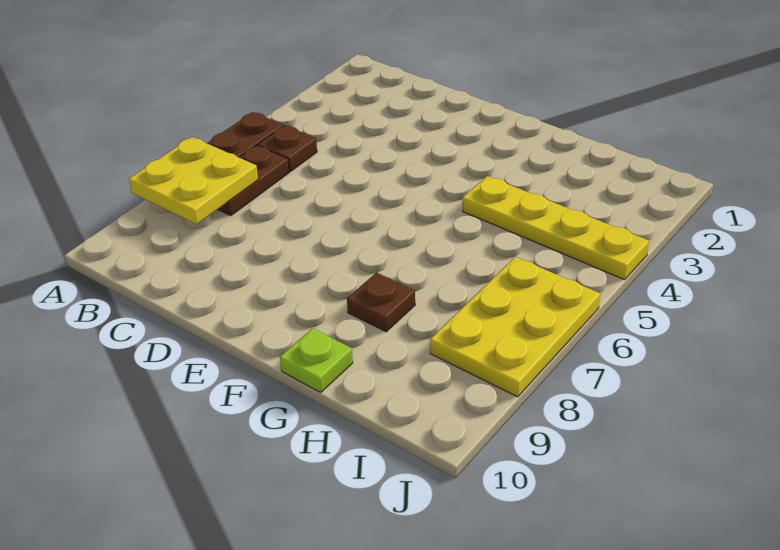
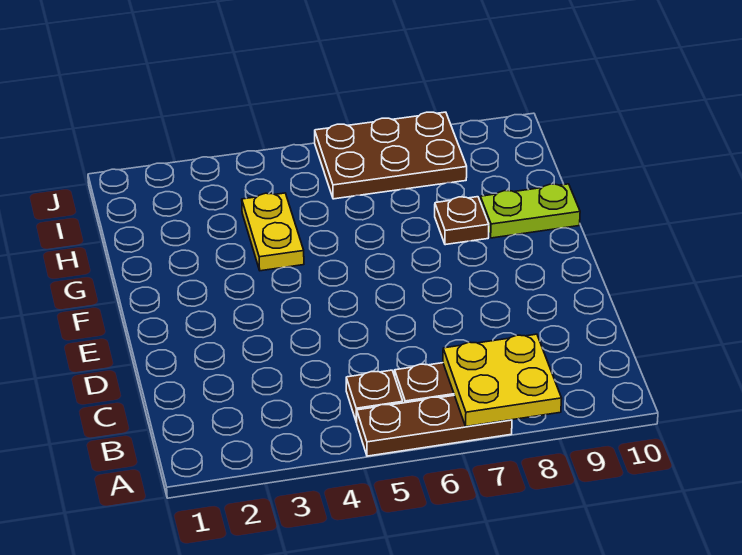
yellow plate G4:J4 level 1 -> yellow plate G4:H4 level 1
lime plate G10 level 1 -> lime plate G9:G10 level 1
yellow plate I6:J8 level 1 -> brown plate I6:J8 level 1

